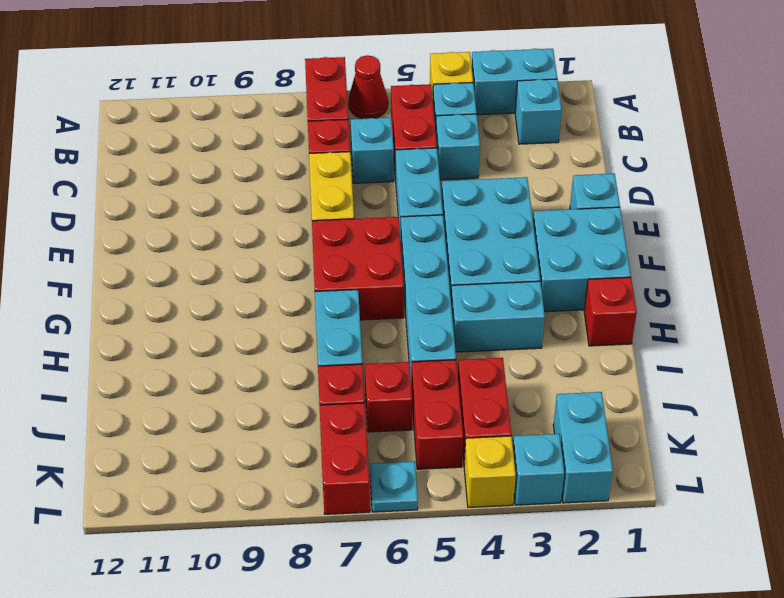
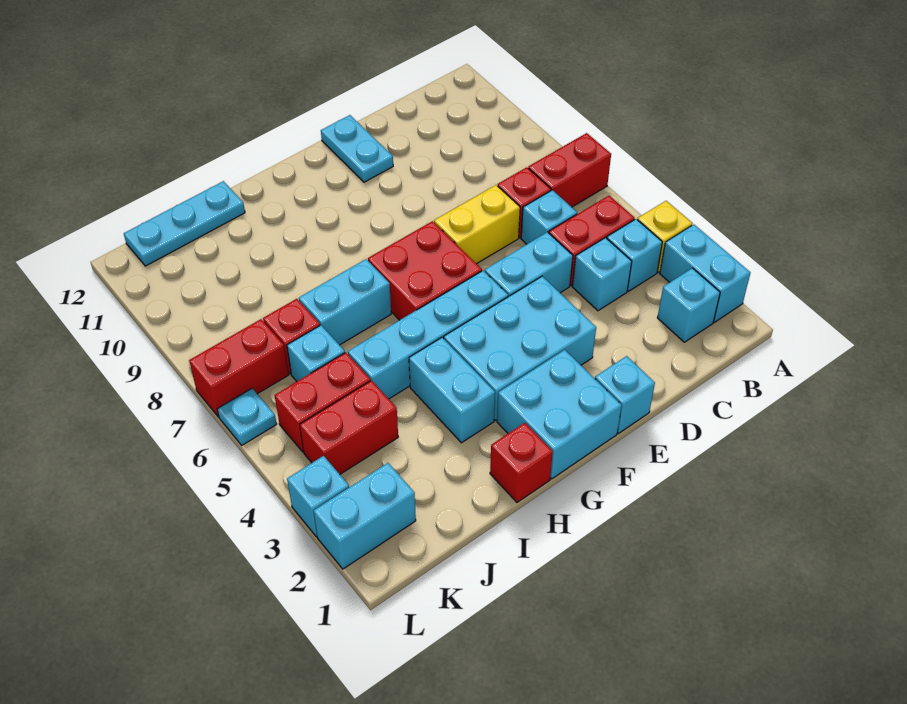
red cone A6 level 1 -> none
none -> cyan plate E11:E12 level 1
none -> cyan plate I12:K12 level 1
red brick J6 level 1 -> cyan brick J6 level 1
yellow brick L4 level 1 -> none

